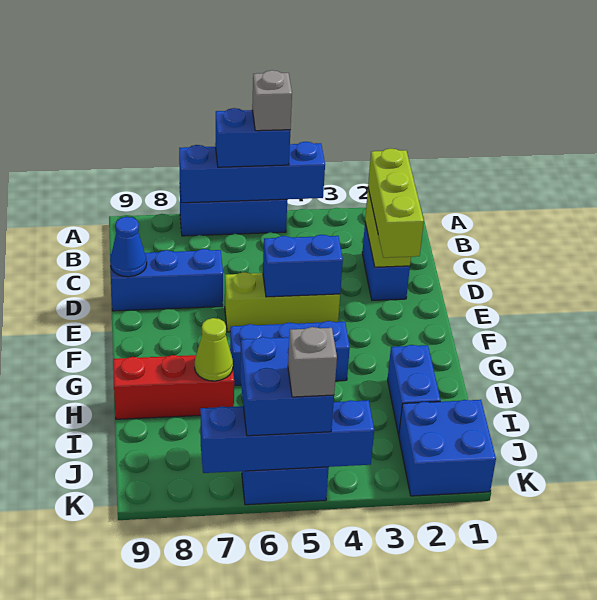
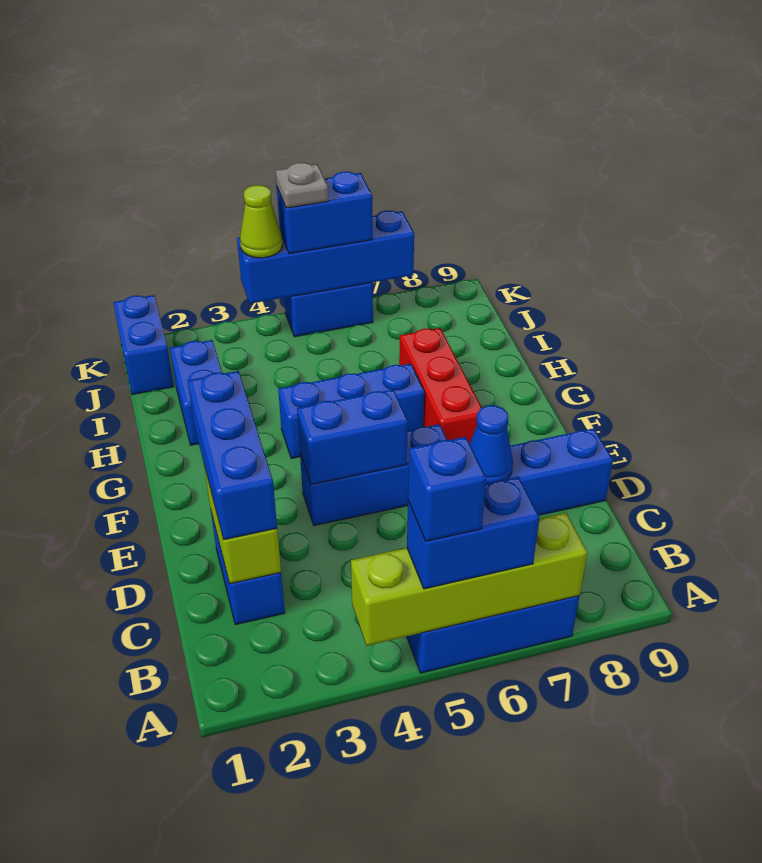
blue brick A4:A7 level 2 -> lime brick A4:A7 level 2
grey brick A5 level 4 -> blue brick A5 level 4
lime brick C2:E2 level 3 -> blue brick C2:E2 level 3
blue cone D9 level 2 -> blue cone D7 level 2
lime brick E4:E6 level 1 -> blue brick E4:E6 level 1
red brick H7:H9 level 1 -> red brick F7:H7 level 1
lime cone H7 level 2 -> lime cone K4 level 3
blue brick J1:K2 level 1 -> blue brick J1:K1 level 1
blue brick J5:K6 level 3 -> blue brick K5:K6 level 3
grey brick K5 level 4 -> grey plate K5 level 4

